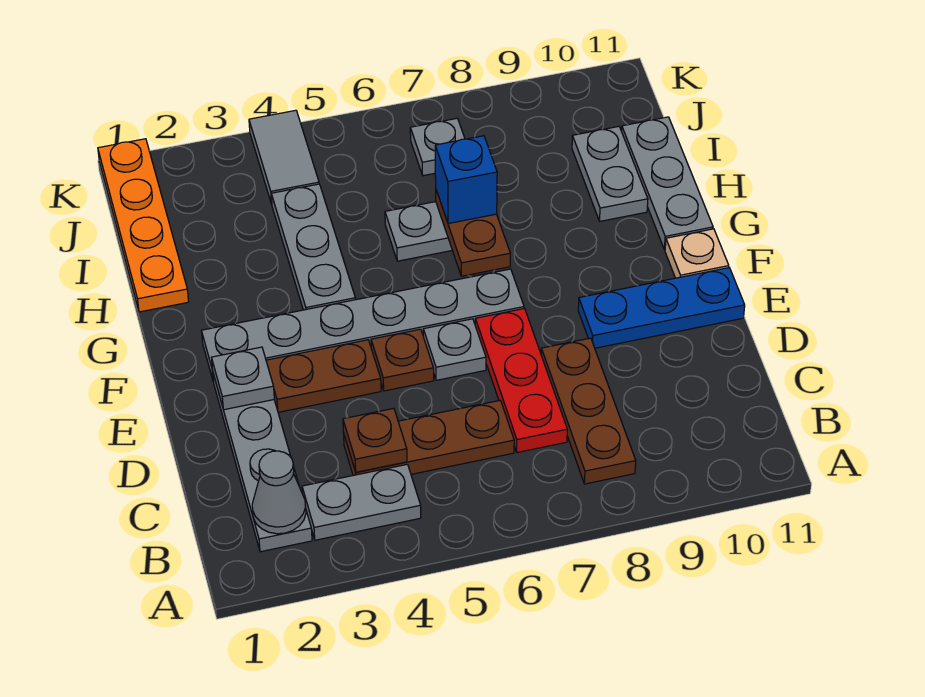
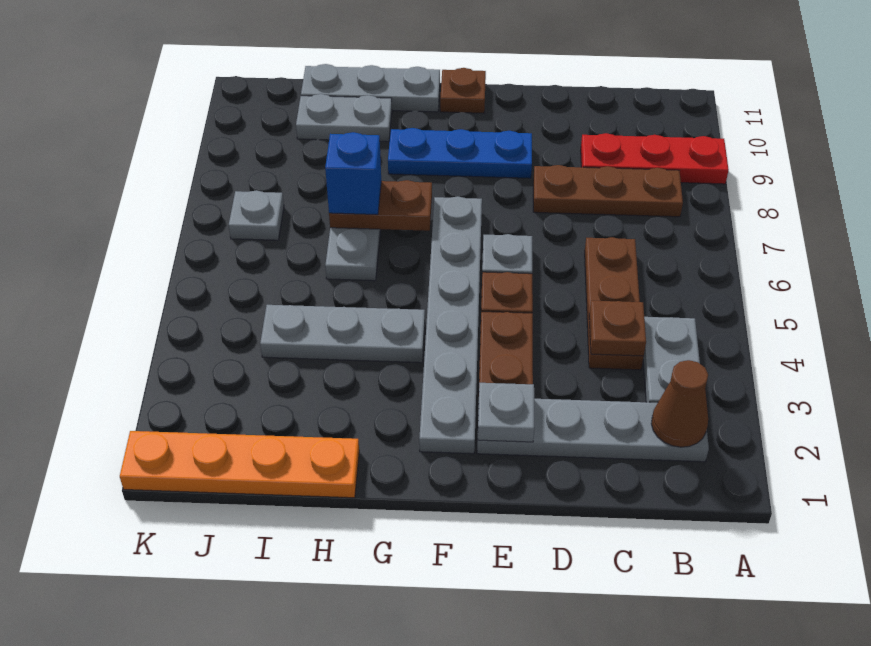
grey cone B2 level 2 -> brown cone B2 level 2
red plate C7:E7 level 1 -> red plate A9:C9 level 1
blue plate E9:E11 level 1 -> blue plate E9:G9 level 1
tan plate F11 level 1 -> brown plate F11 level 1
grey tile J4:K4 level 1 -> none

